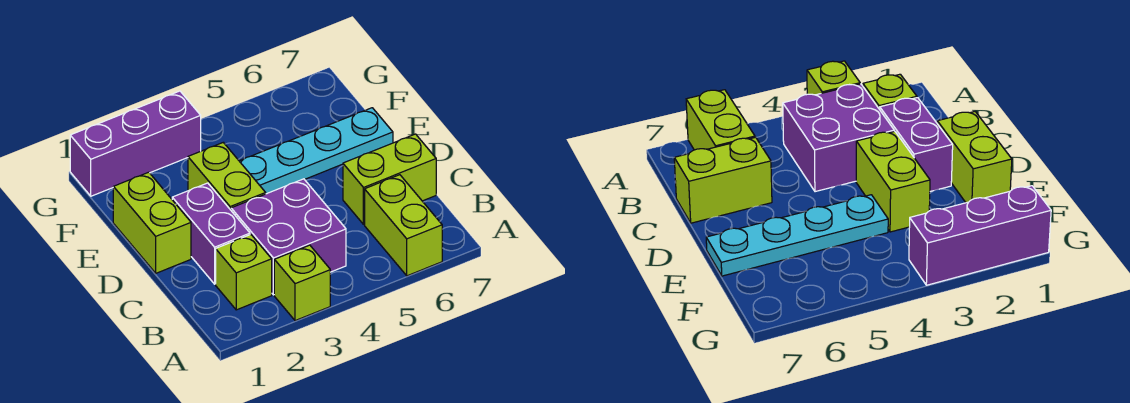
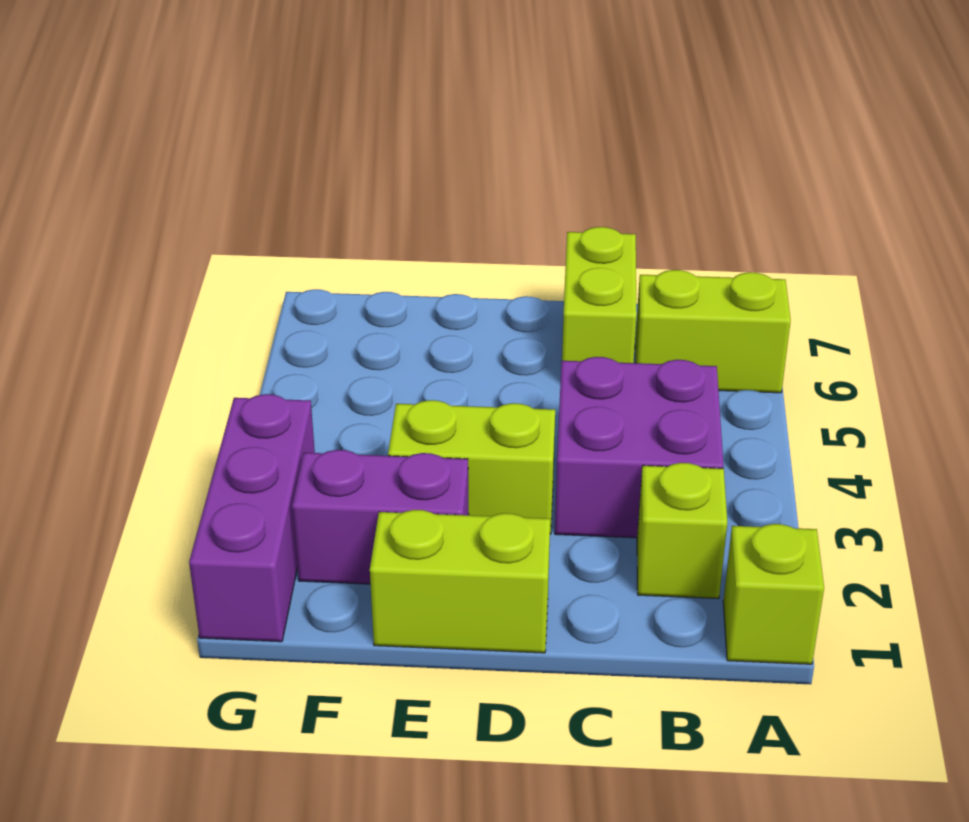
lime brick A3 level 1 -> lime brick A1 level 1
purple brick C2:D2 level 1 -> purple brick E2:F2 level 1
cyan plate E4:E7 level 1 -> none

